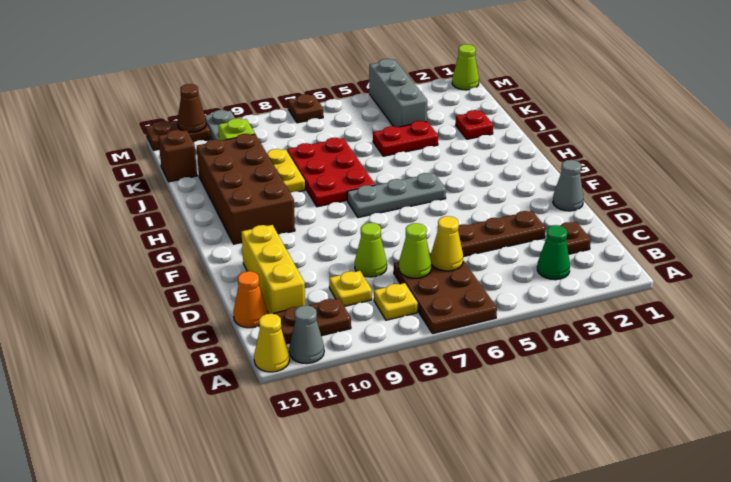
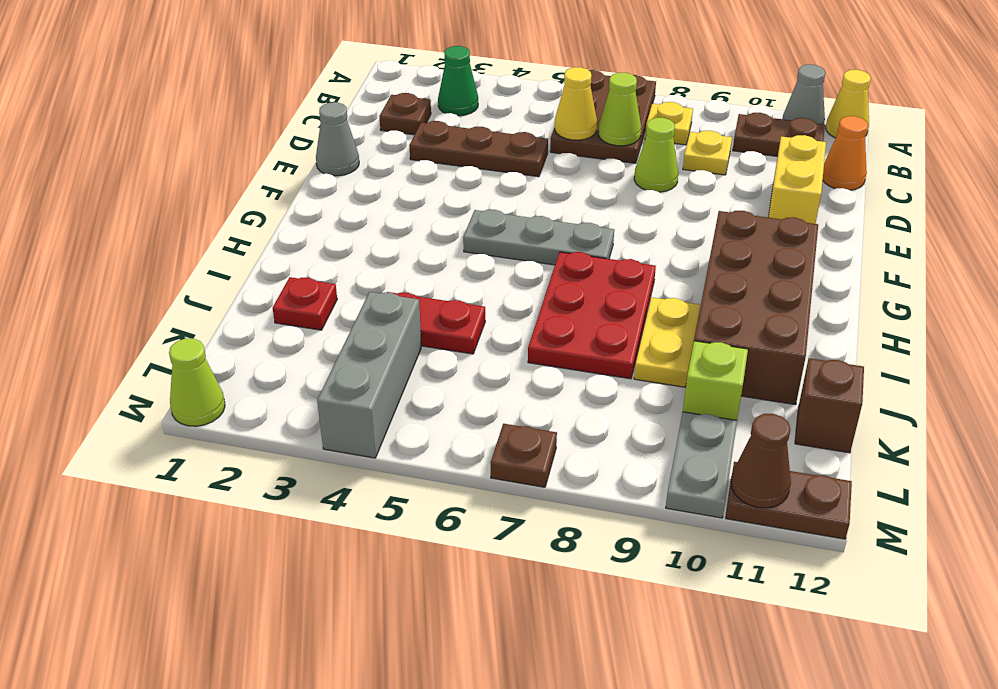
yellow brick C11:E11 level 1 -> yellow brick D11:E11 level 1

